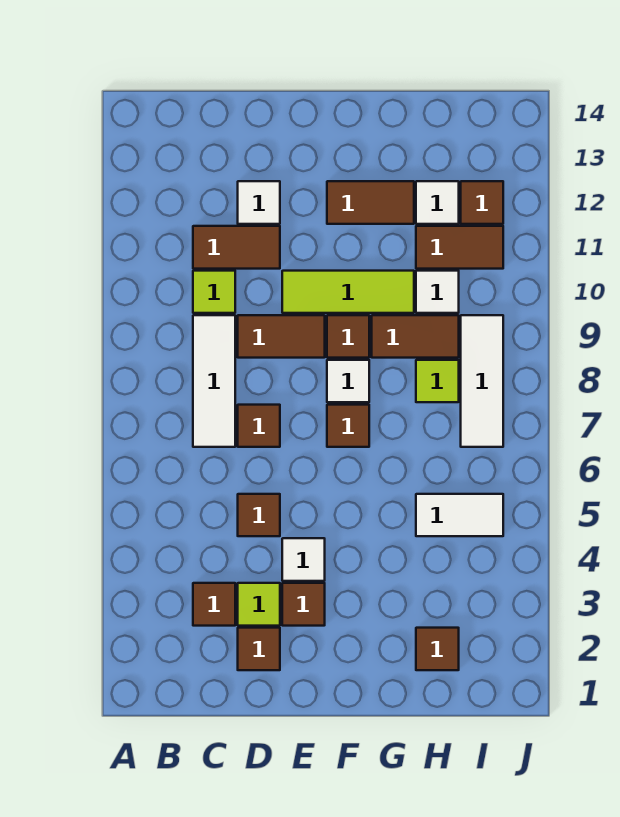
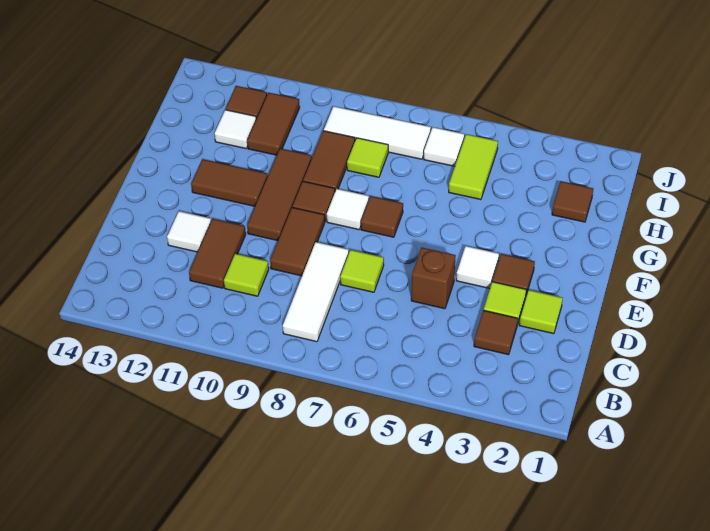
white tile C7:C9 level 1 -> white tile B8:D8 level 1
brown tile D2 level 1 -> lime tile D2 level 1
brown tile D5 level 1 -> brown brick D5 level 1
brown tile D7 level 1 -> lime tile D7 level 1
lime tile E10:G10 level 1 -> brown tile E10:G10 level 1
brown tile F12:G12 level 1 -> brown tile F11:F12 level 1
white tile H5:I5 level 1 -> lime tile H5:I5 level 1
white tile H10 level 1 -> white tile I6 level 1

